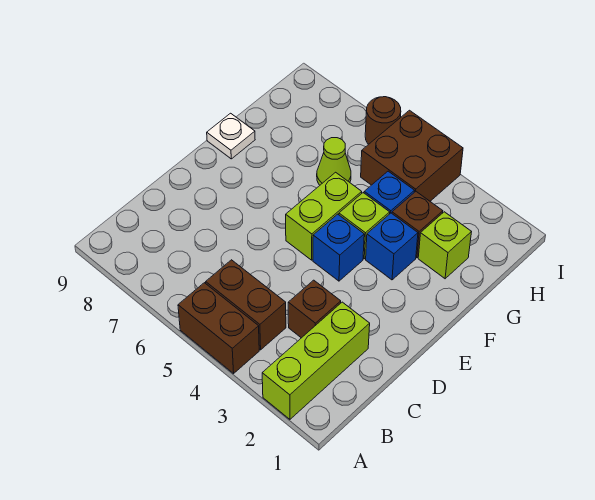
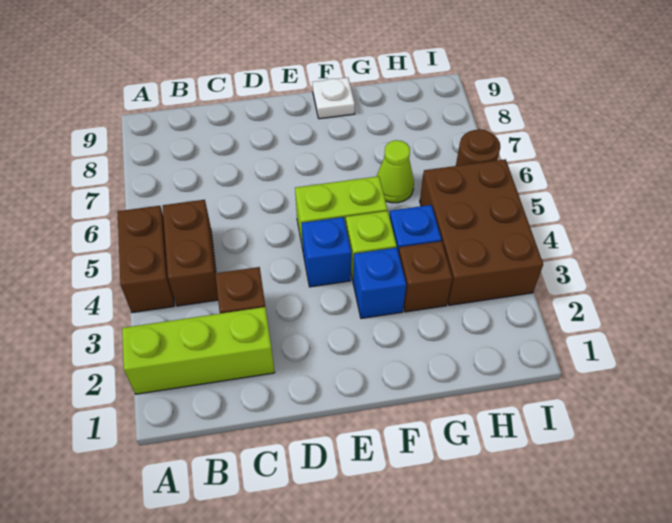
lime brick G2 level 1 -> none
brown brick H4:I5 level 1 -> brown brick H3:I5 level 1

